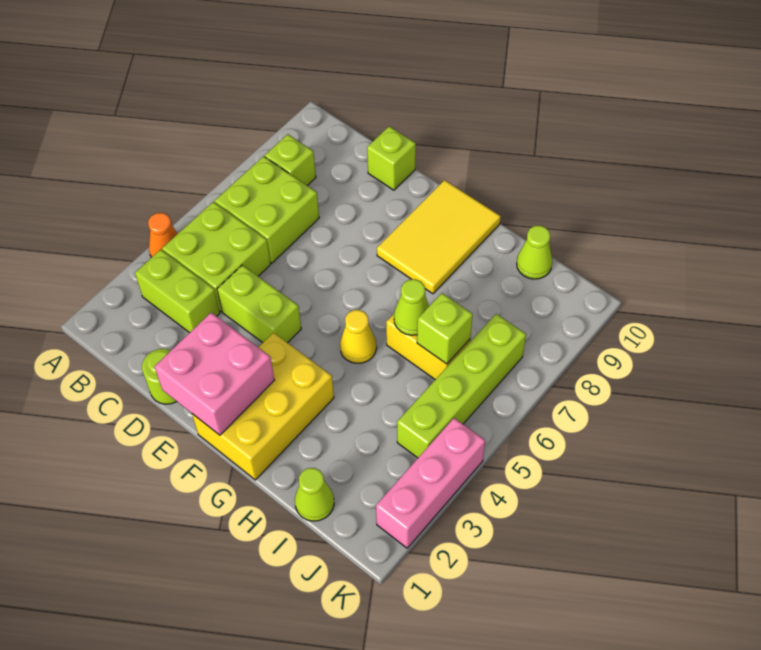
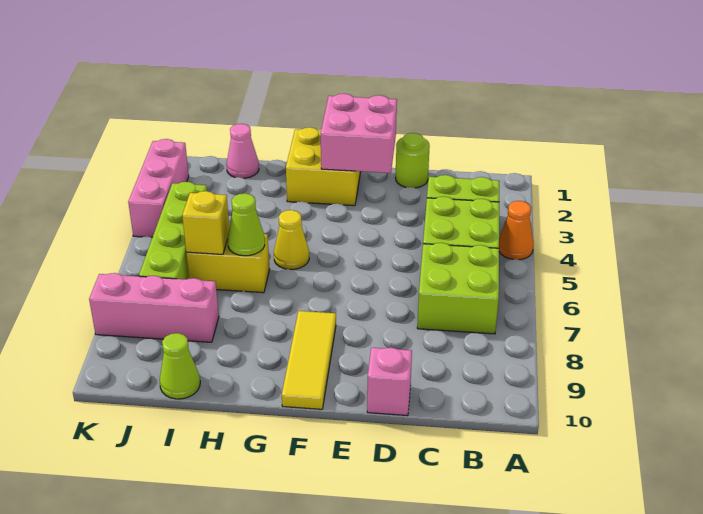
lime brick B8 level 1 -> none
lime brick D4:E4 level 1 -> none
lime brick D10 level 1 -> pink brick D10 level 1
yellow brick F1:G3 level 1 -> yellow brick F1:G2 level 1
yellow tile F8:G10 level 1 -> yellow tile F8:F10 level 1
lime cone I1 level 1 -> pink cone I1 level 1
lime brick I6 level 2 -> yellow brick I6 level 2
none -> pink brick I8:K8 level 1

